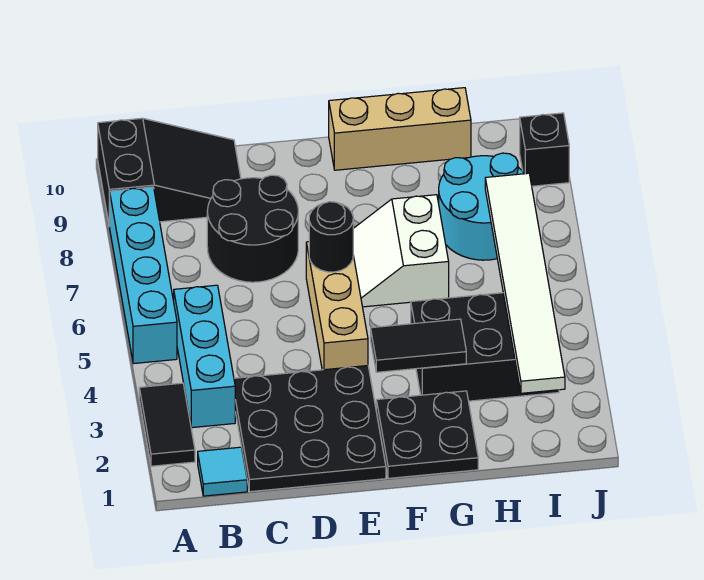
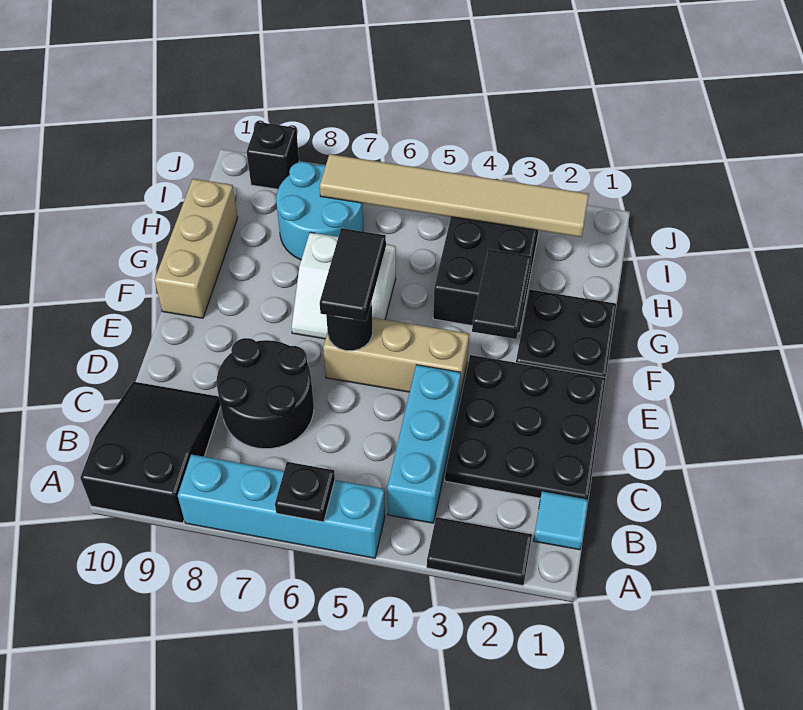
none -> black plate A6 level 2
cyan brick B3:B5 level 1 -> cyan brick B4:D4 level 1
none -> black tile E6:F6 level 3
white tile I2:I7 level 2 -> tan tile I2:I7 level 2

